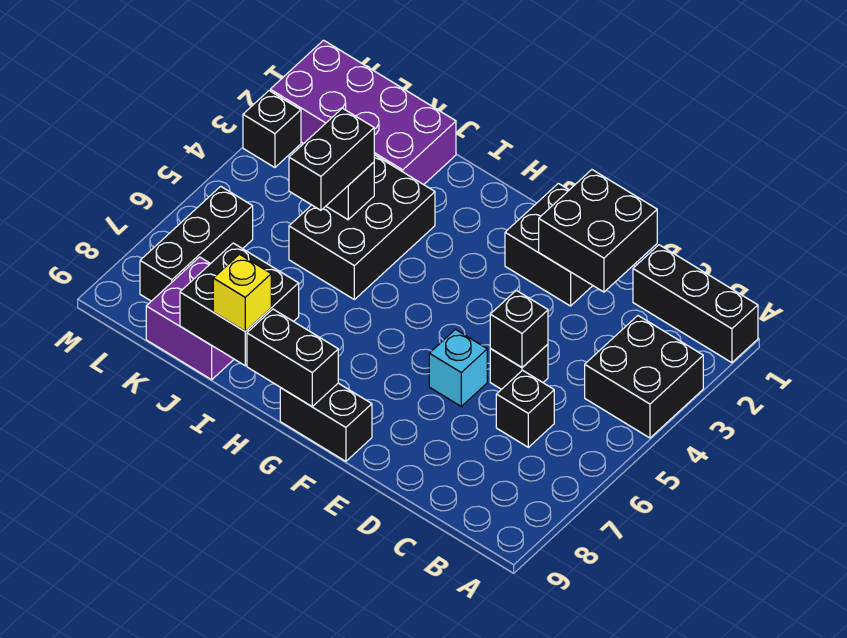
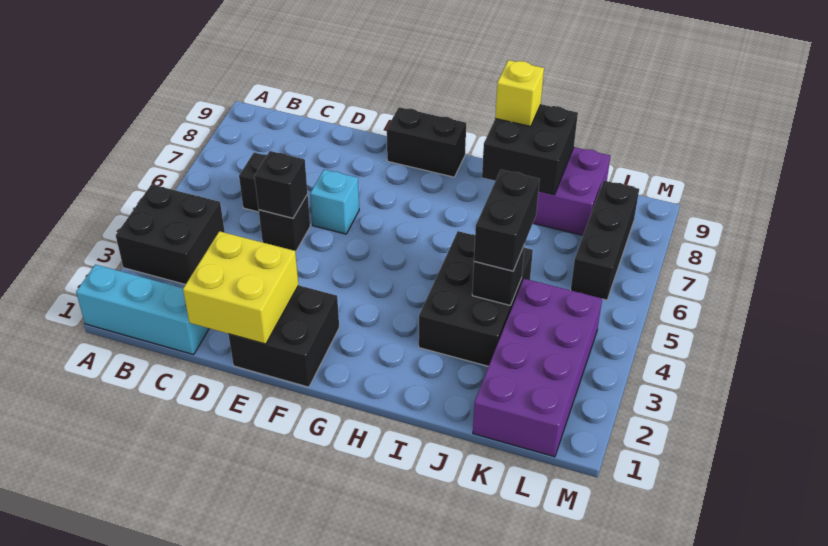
black brick A1:C1 level 1 -> cyan brick A1:C1 level 1
black brick D1:E2 level 2 -> yellow brick D1:E2 level 2
black brick G9:H9 level 2 -> none
purple brick J1:M2 level 1 -> purple brick K1:L4 level 1
black brick M3 level 1 -> none

